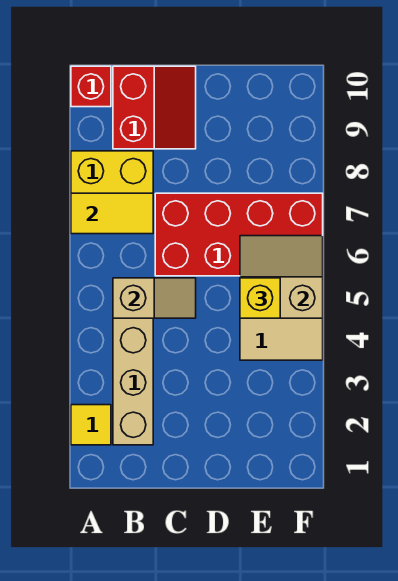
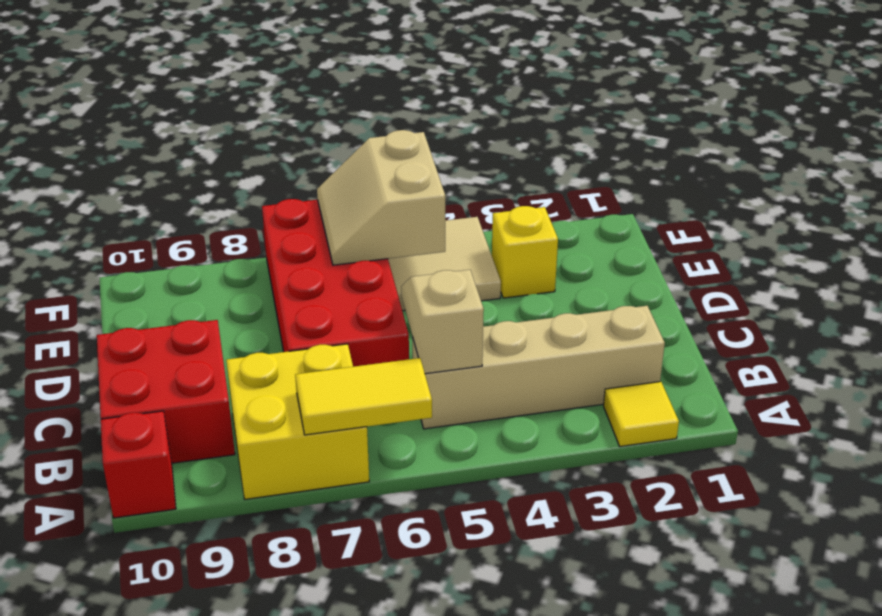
yellow tile A7:B7 level 2 -> yellow tile A6:A7 level 2
red slope B9:C10 level 1 top B -> red brick B9:C10 level 1
yellow brick E5 level 3 -> yellow brick E3 level 1

